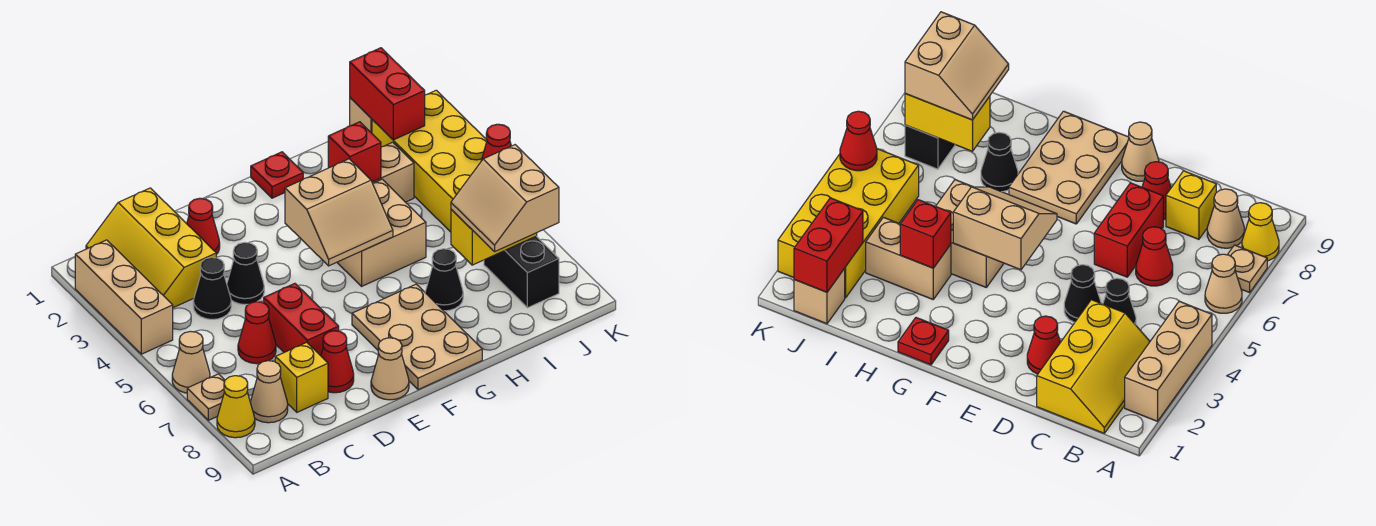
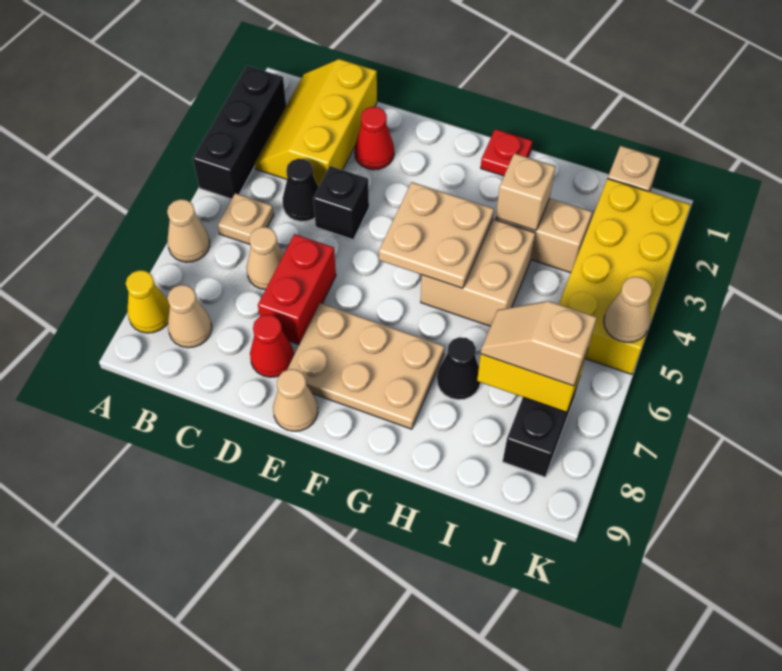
tan brick A2:A4 level 1 -> black brick A2:A4 level 1
tan plate A7 level 1 -> tan plate B5 level 1
red cone C6 level 1 -> tan cone C6 level 1
yellow brick C8 level 1 -> none
black cone D4 level 1 -> black brick D4 level 1
tan slope F4:G5 level 2 top 4 -> tan plate F4:G5 level 2
tan plate F7:G9 level 1 -> tan plate E7:G8 level 1
red brick H3 level 2 -> tan brick H3 level 2
tan slope I7:J8 level 3 top J -> tan slope I7:J7 level 3 top J
red brick J1:J2 level 2 -> none
red cone K5 level 2 -> tan cone K5 level 2

